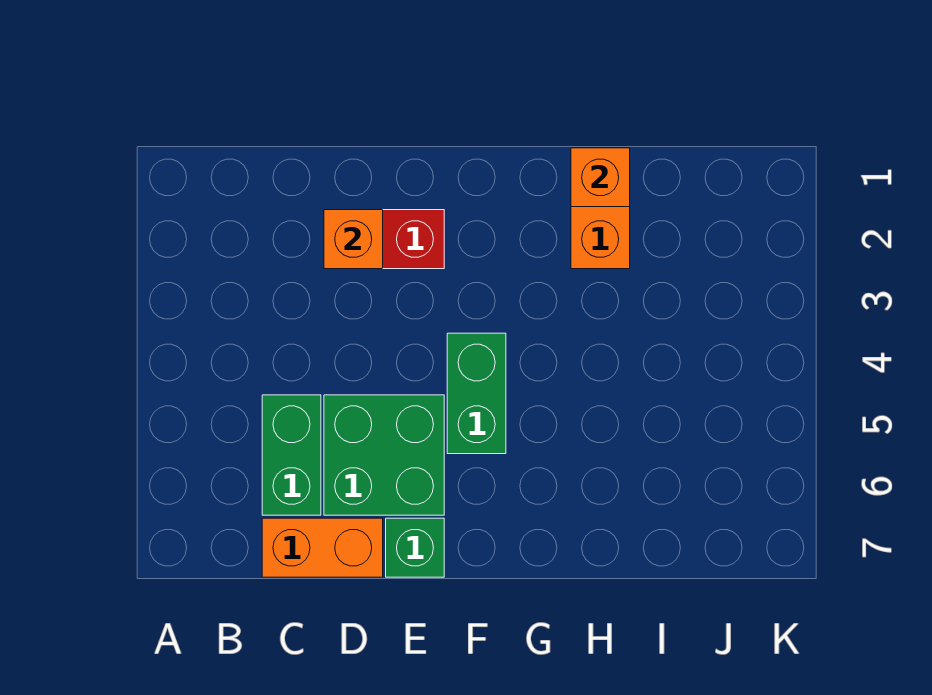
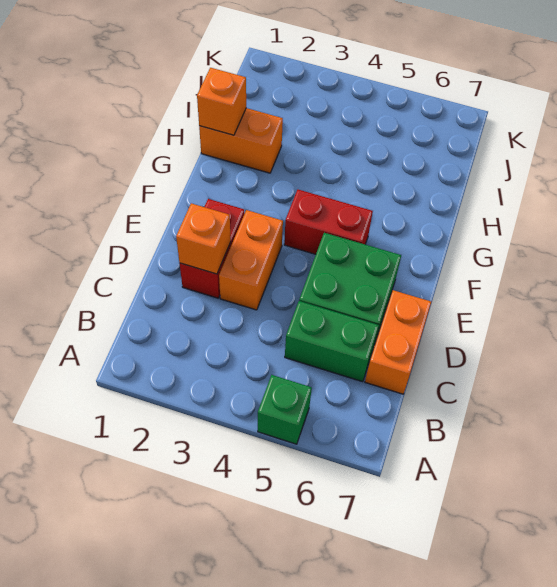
none -> orange brick D3:E3 level 1
green brick E7 level 1 -> green brick A5 level 1
green brick F4:F5 level 1 -> red brick F4:F5 level 1

